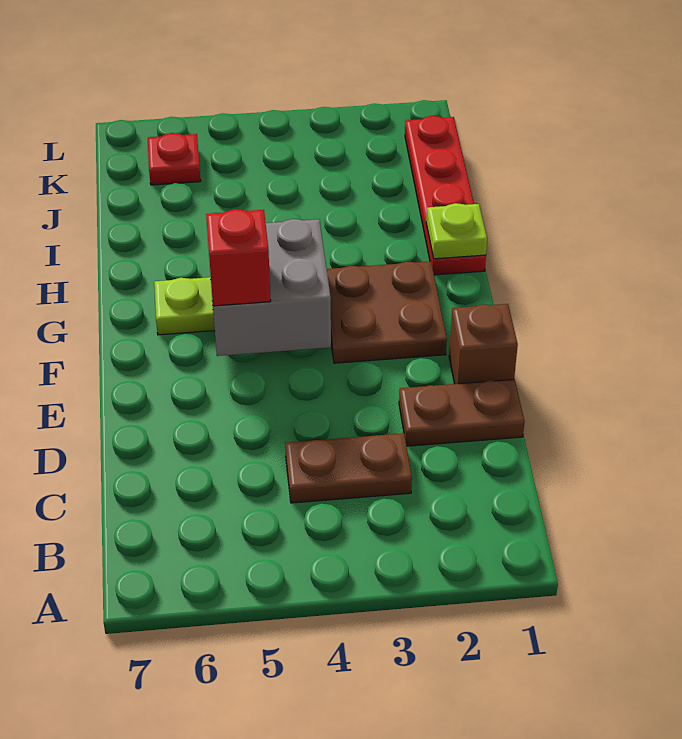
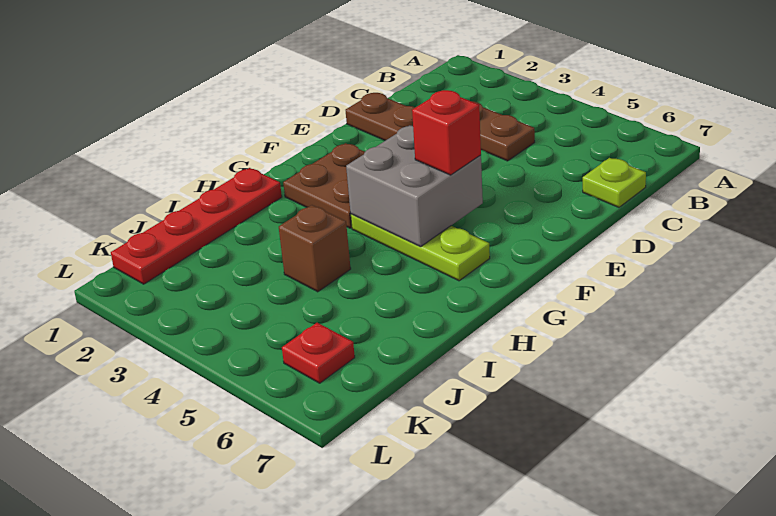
brown brick E1 level 1 -> brown brick I4 level 1
lime plate H1 level 2 -> lime plate C7 level 1

